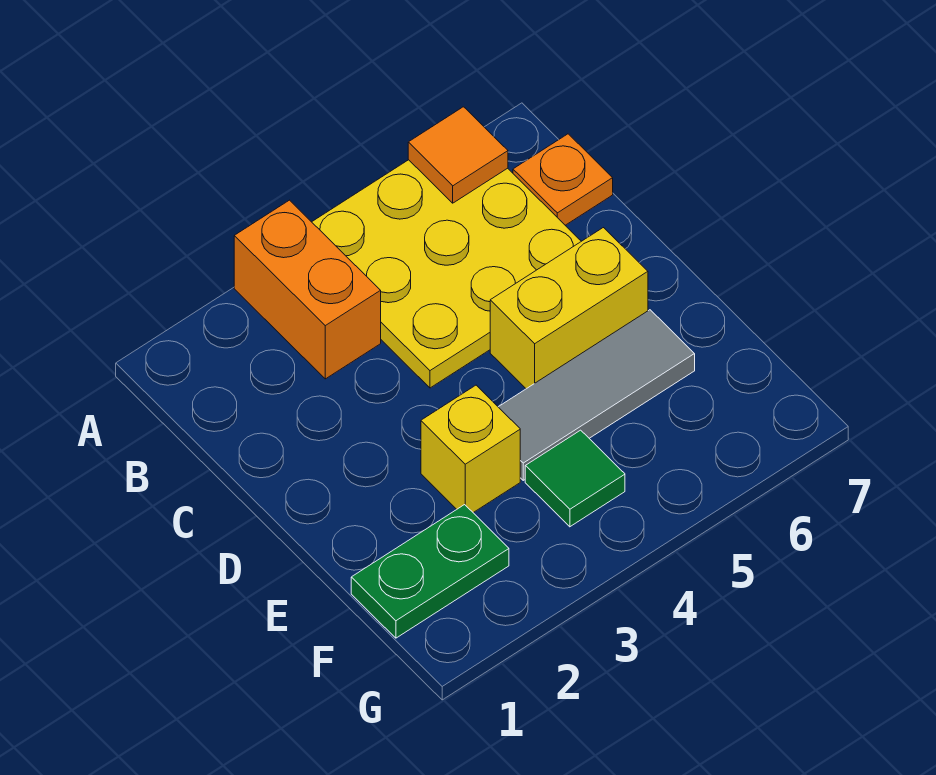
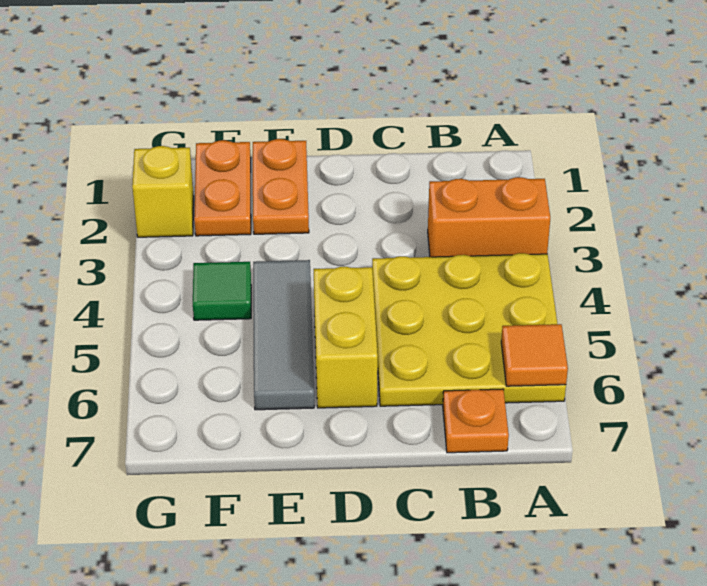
none -> orange plate E1:E2 level 1
yellow brick E3 level 1 -> yellow brick G2 level 1
green plate F1:F2 level 1 -> orange plate F1:F2 level 1

